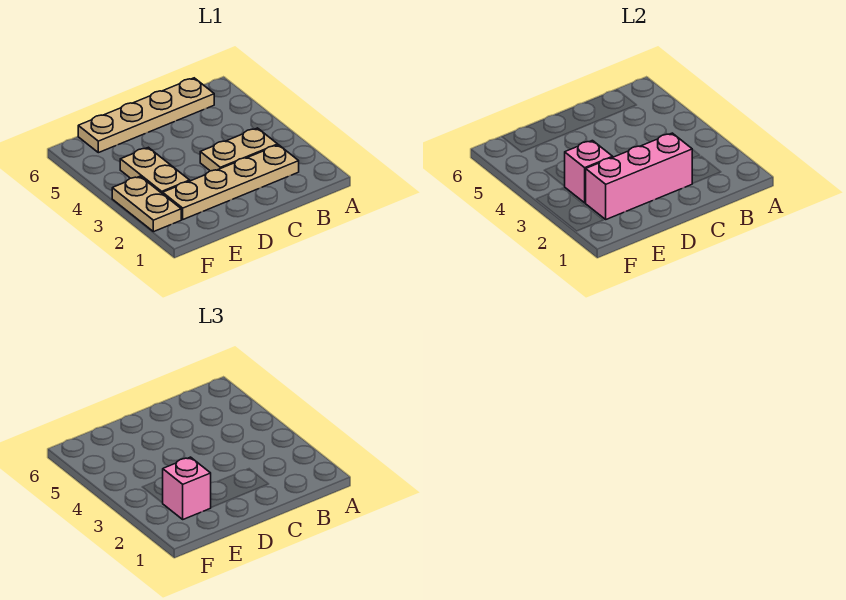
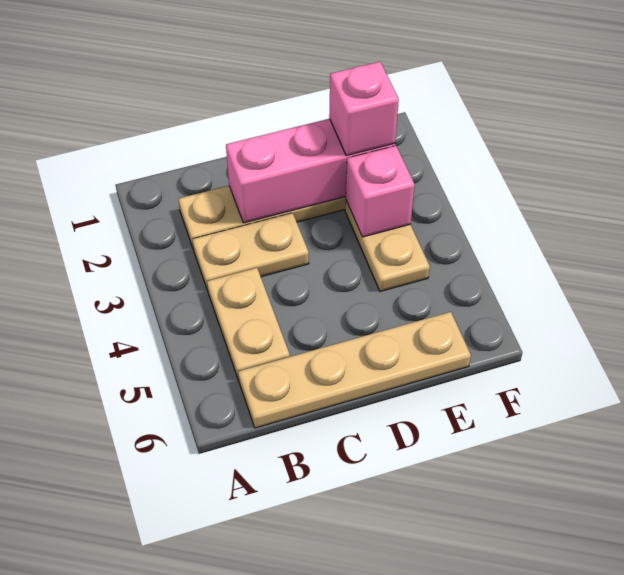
tan plate F2:F3 level 1 -> tan plate B4:B5 level 1

